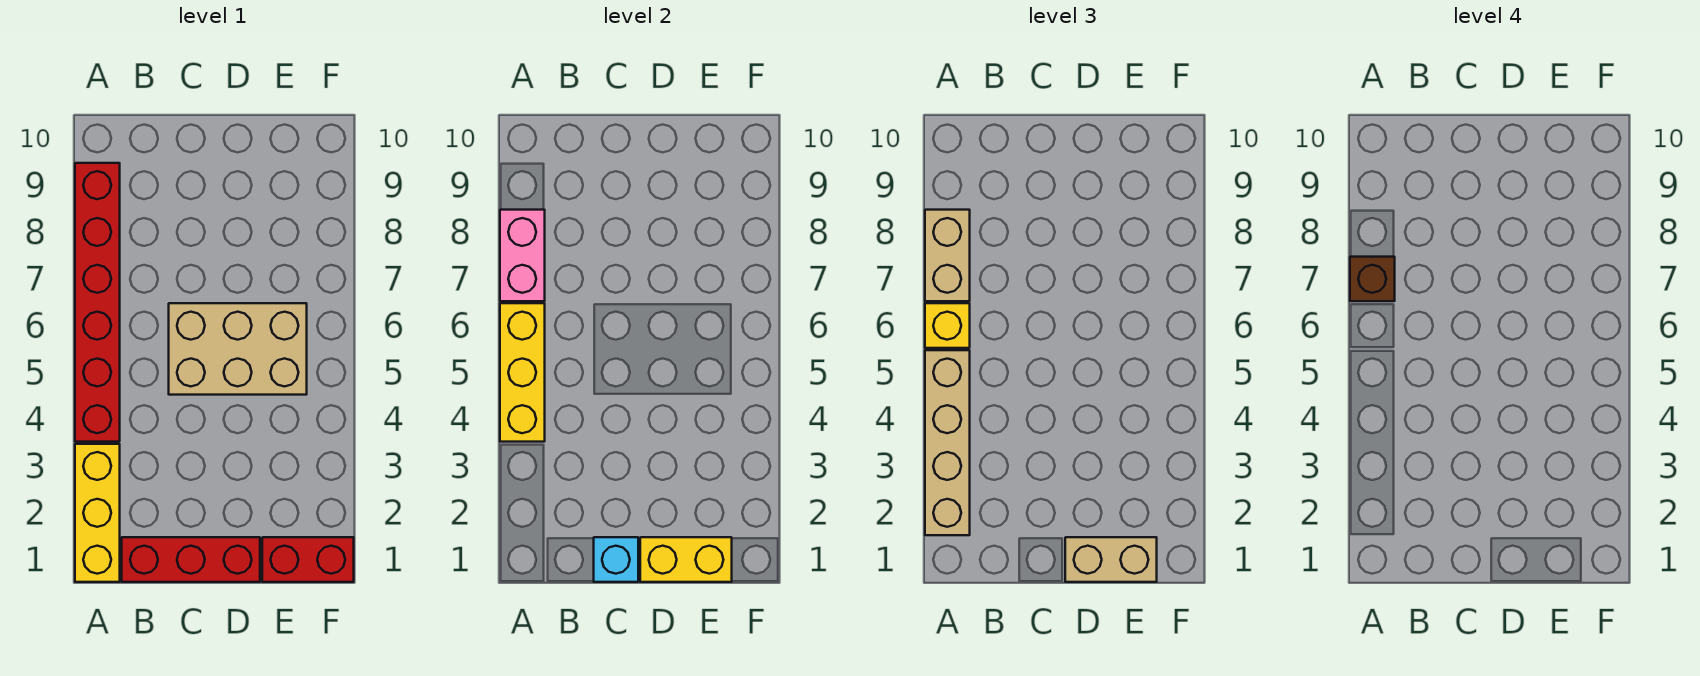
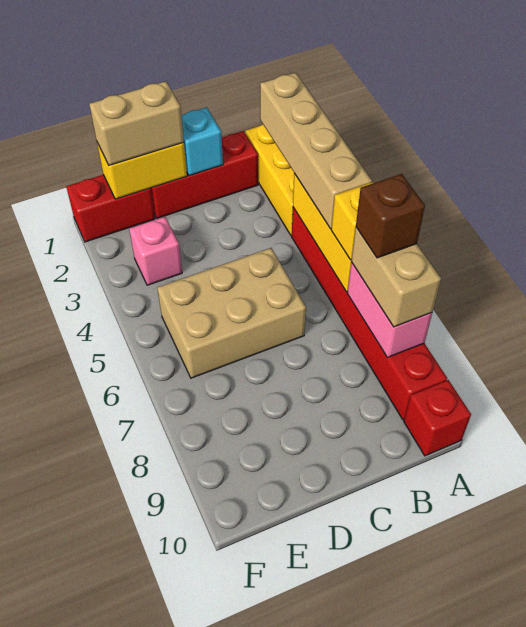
none -> red brick A10 level 1
none -> pink brick E3 level 1

